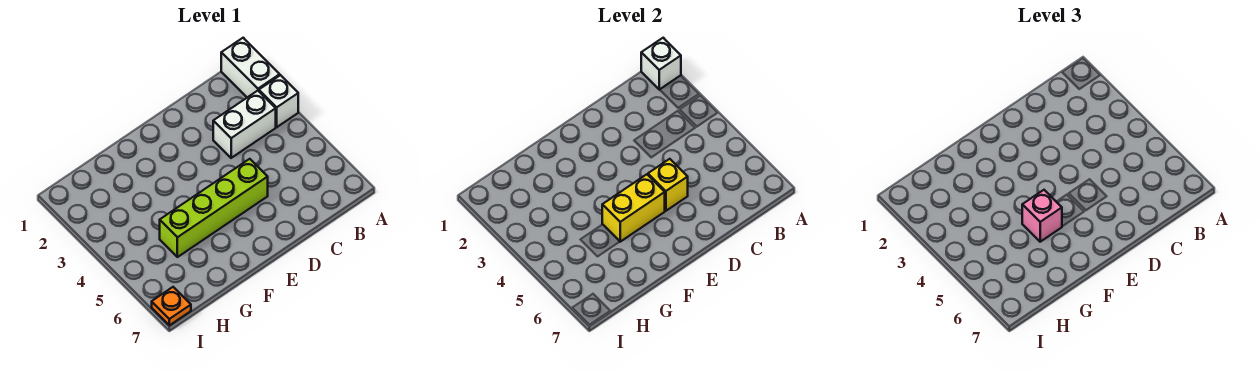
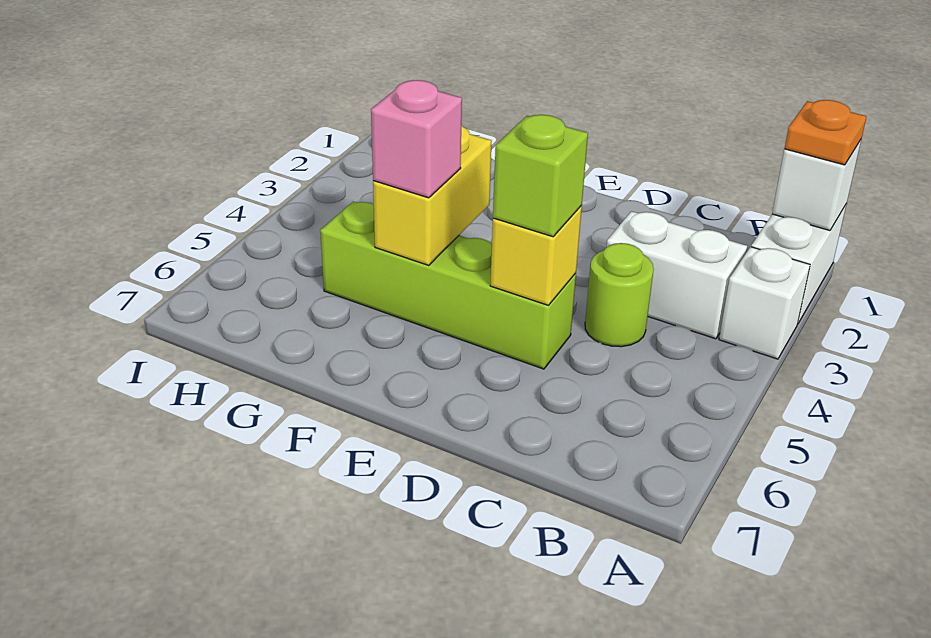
none -> lime round brick C4 level 1
none -> lime brick D5 level 3
yellow brick E5:F5 level 2 -> yellow brick F4:F5 level 2
orange plate I7 level 1 -> orange plate A1 level 3

